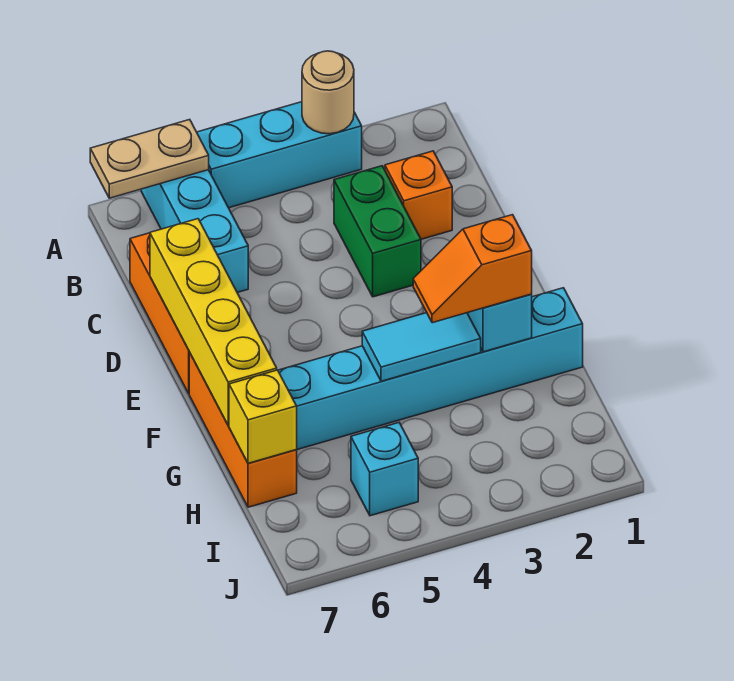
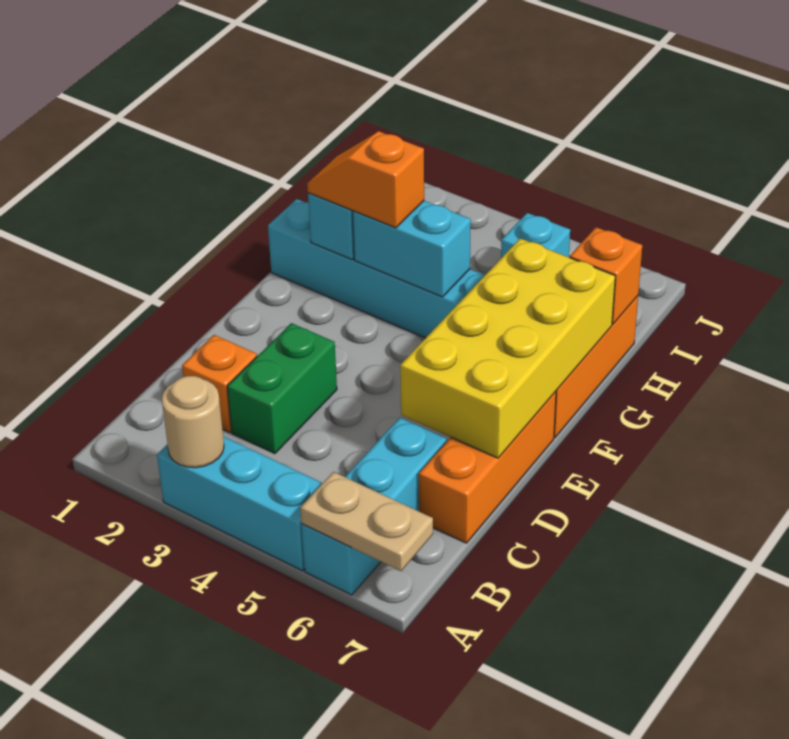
yellow brick D7:G7 level 2 -> yellow brick D6:G7 level 2
orange slope G2:G3 level 3 top 2 -> orange slope G2:G3 level 3 top 3
cyan tile G3:G4 level 2 -> cyan brick G3:G4 level 2
yellow brick H7 level 2 -> orange brick H7 level 2

